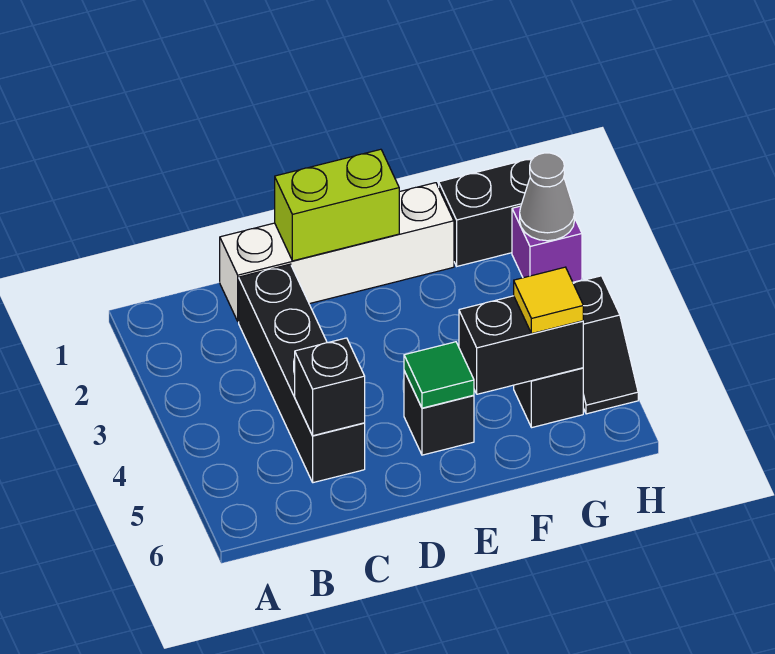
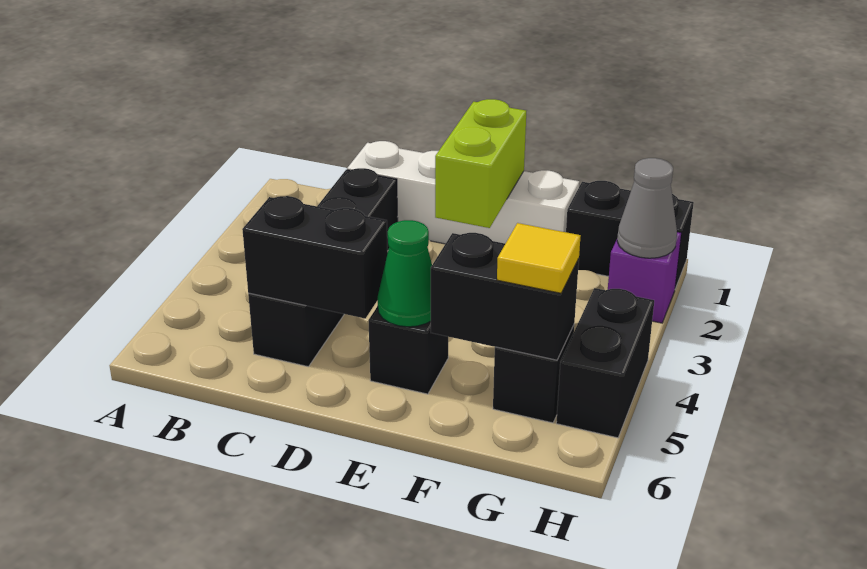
black brick C5 level 2 -> black brick C5:D5 level 2
lime brick D1:E1 level 2 -> lime brick E1:E2 level 2
green tile E5 level 2 -> green cone E5 level 2
black slope H4:H5 level 1 top 4 -> black brick H4:H5 level 1

